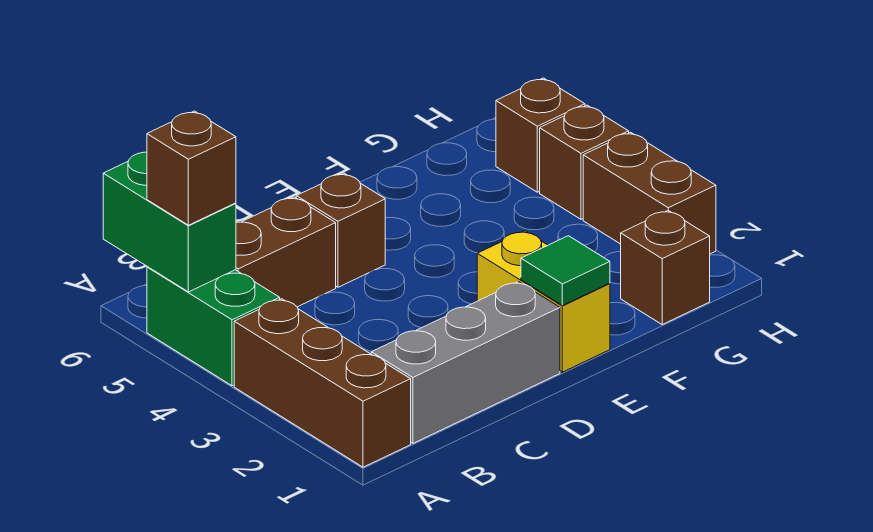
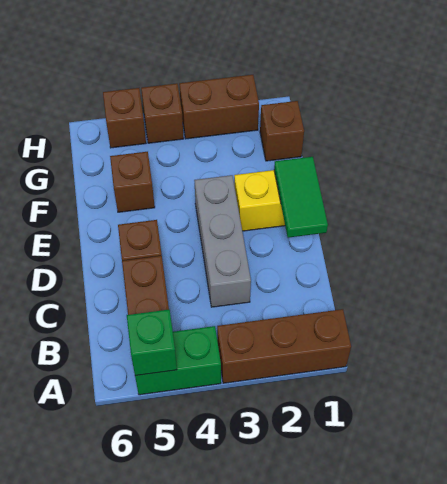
green brick A5:A6 level 2 -> green brick A5 level 2
brown brick A5 level 3 -> brown brick F5 level 1
grey brick B1:D1 level 1 -> grey brick C3:E3 level 1
green tile E1 level 2 -> green tile D1:E1 level 2

